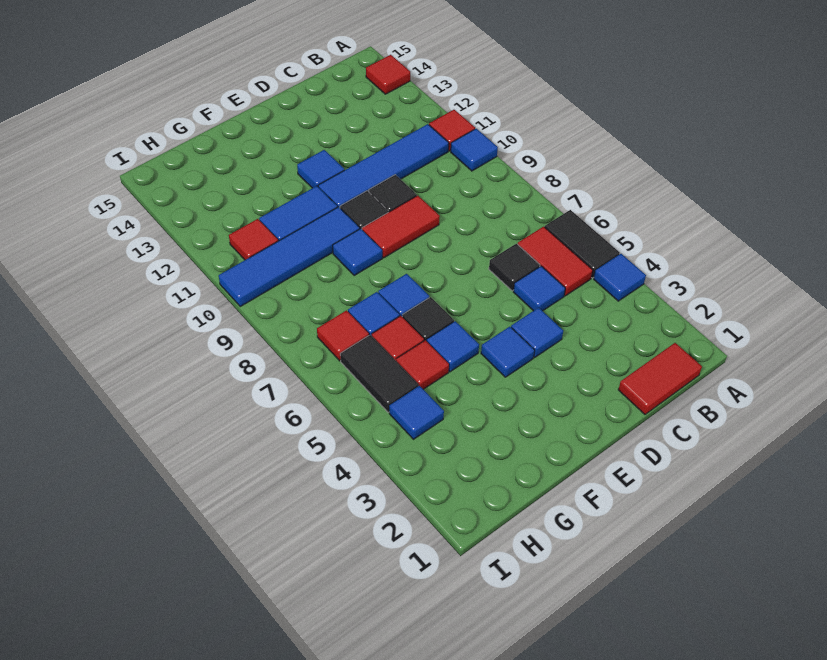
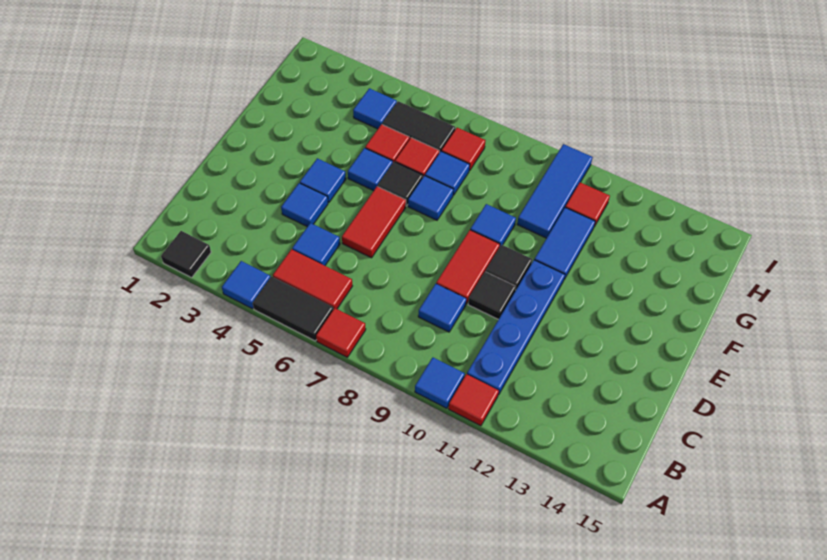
red tile A14 level 1 -> red tile A7 level 1
red tile B1:C1 level 1 -> red tile D6:E6 level 1
blue tile B11:E11 level 1 -> blue plate B11:E11 level 1
black tile C6 level 1 -> black tile A2 level 1
blue tile E12 level 1 -> blue tile C9 level 1
blue tile F10:I10 level 1 -> blue tile G10:I10 level 1

